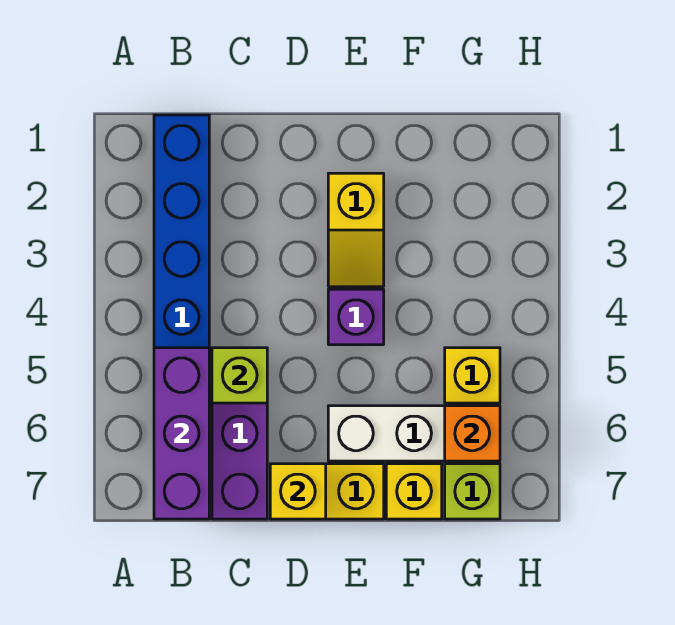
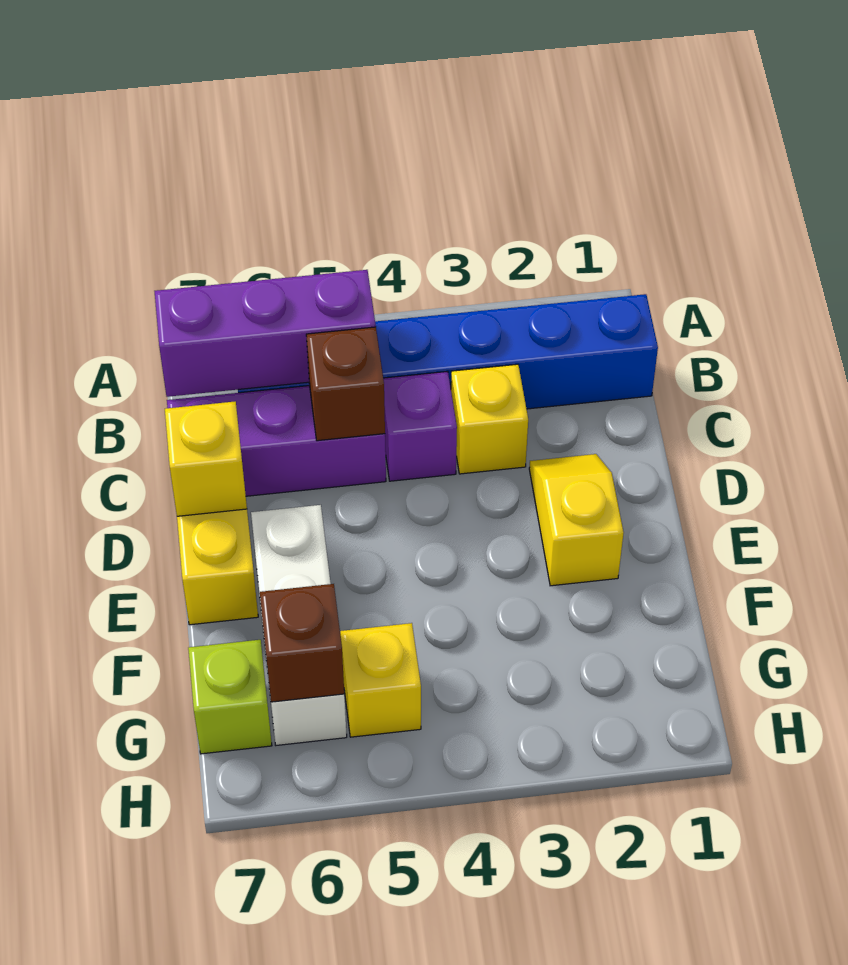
lime brick C5 level 2 -> brown brick C5 level 2
yellow slope E2:E3 level 1 top 2 -> yellow slope D2:E2 level 1 top E
purple brick E4 level 1 -> purple brick C4 level 1
yellow brick F7 level 1 -> yellow brick C3 level 1
orange brick G6 level 2 -> brown brick G6 level 2

